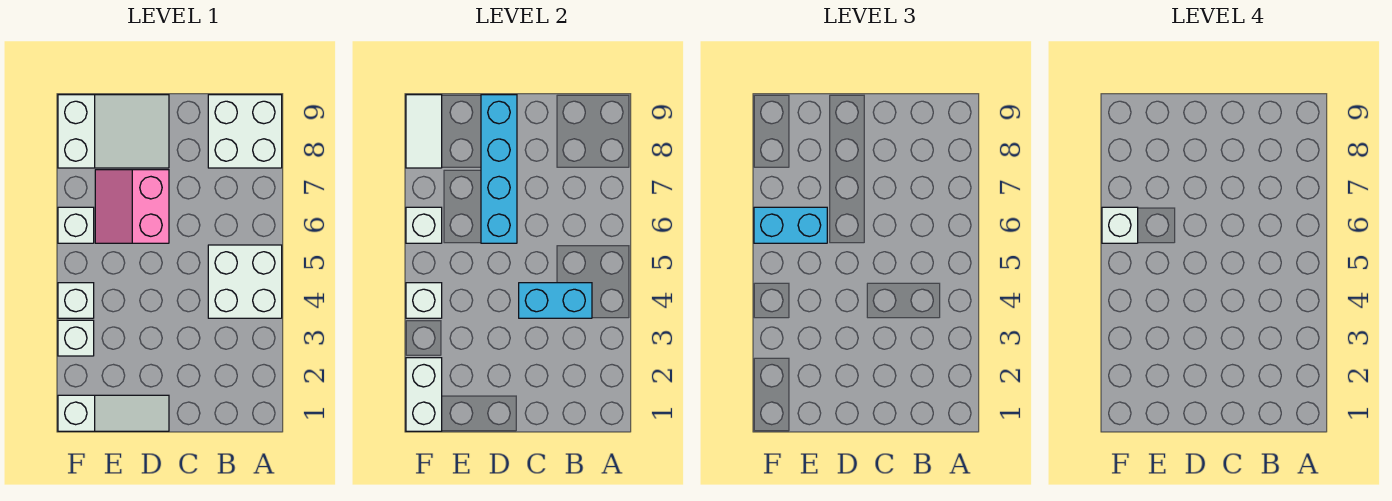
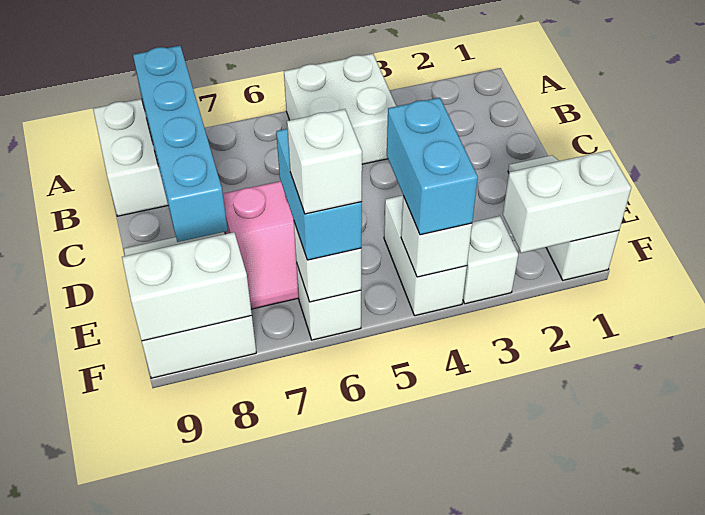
cyan brick B4:C4 level 2 -> cyan brick E4:F4 level 3
cyan brick D6:D9 level 2 -> cyan brick A8:D8 level 2
white brick F4 level 1 -> white brick E4:F4 level 1
white tile F8:F9 level 2 -> white brick F8:F9 level 2

